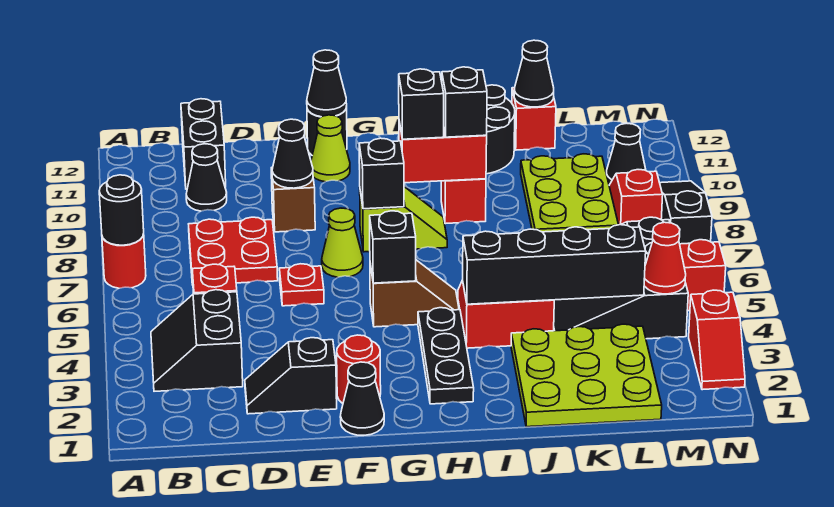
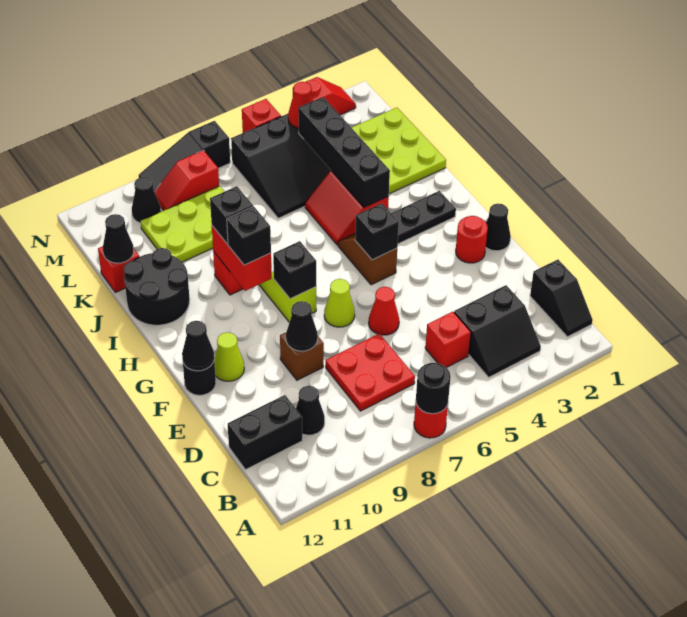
black slope D2:E2 level 1 top E -> black slope B1:C1 level 1 top C
red plate E6 level 1 -> red cone E6 level 1

